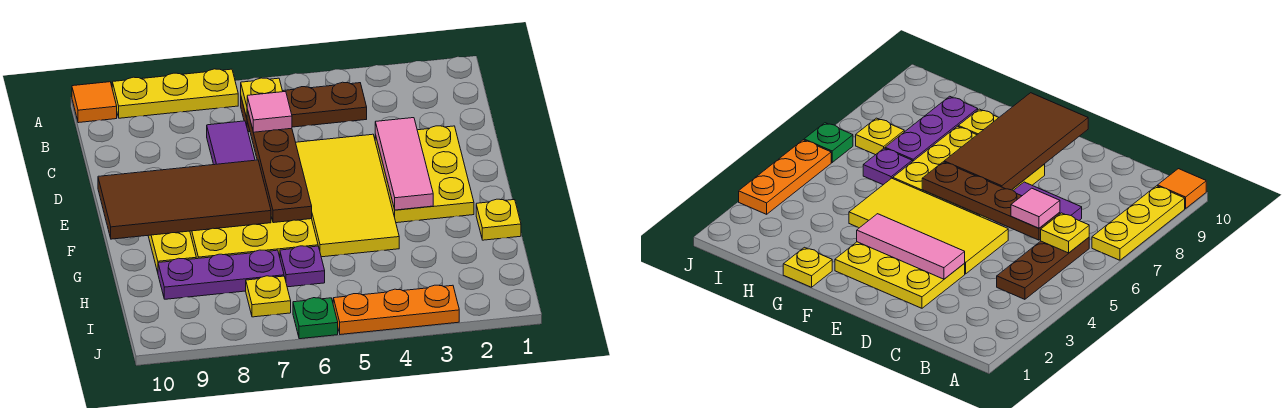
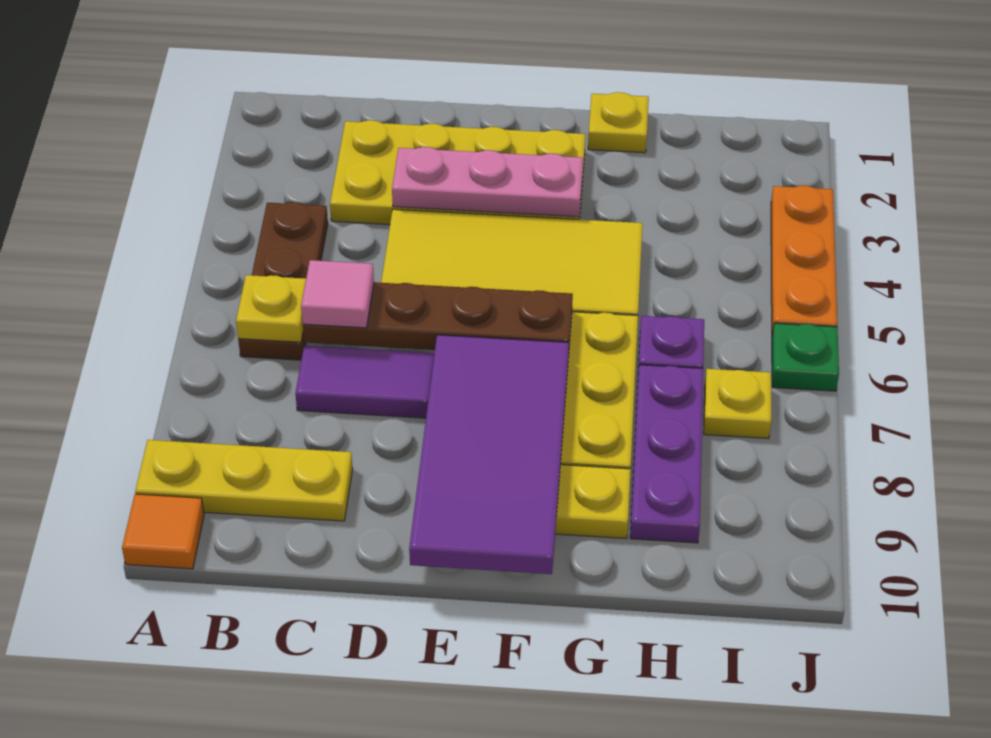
yellow plate A7:A9 level 1 -> yellow plate A9:C9 level 1
yellow plate D2:F3 level 1 -> yellow plate C2:F3 level 1
pink tile D3:F3 level 2 -> pink plate D3:F3 level 2
brown tile E7:F10 level 2 -> purple tile E7:F10 level 2

